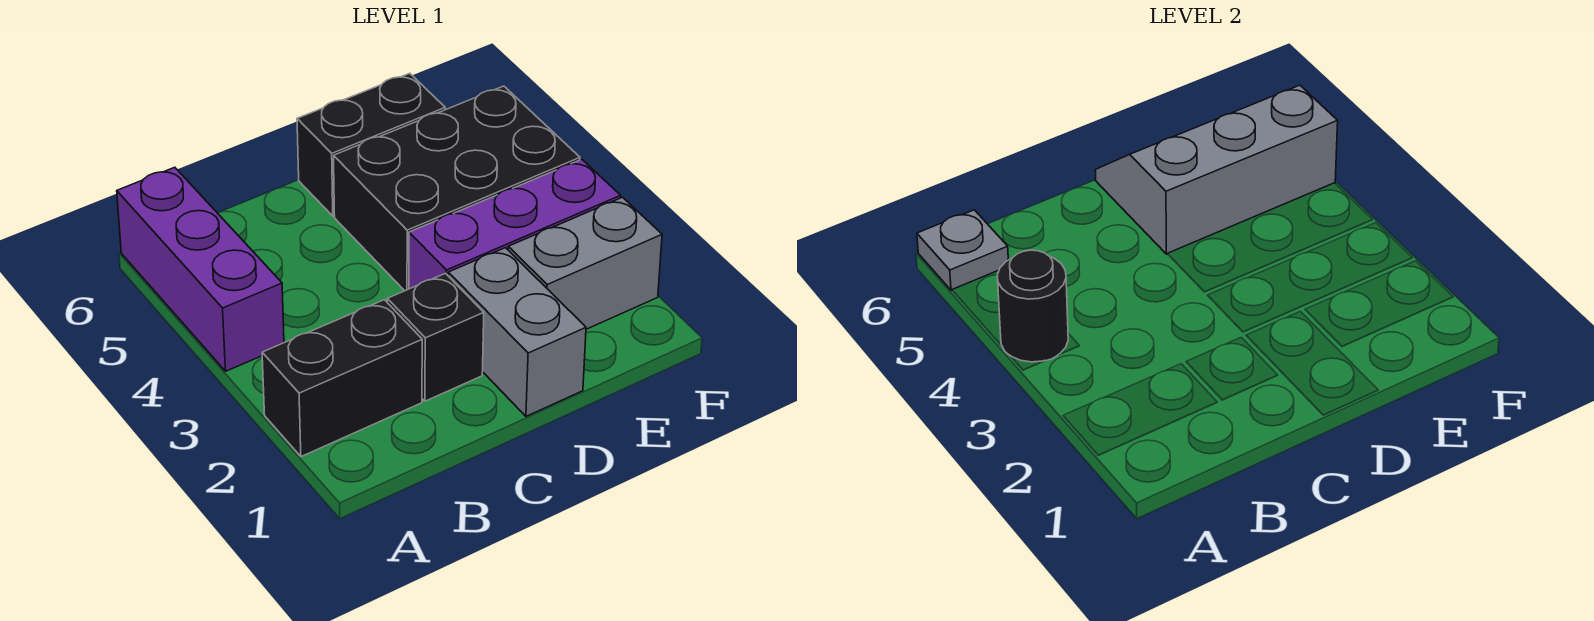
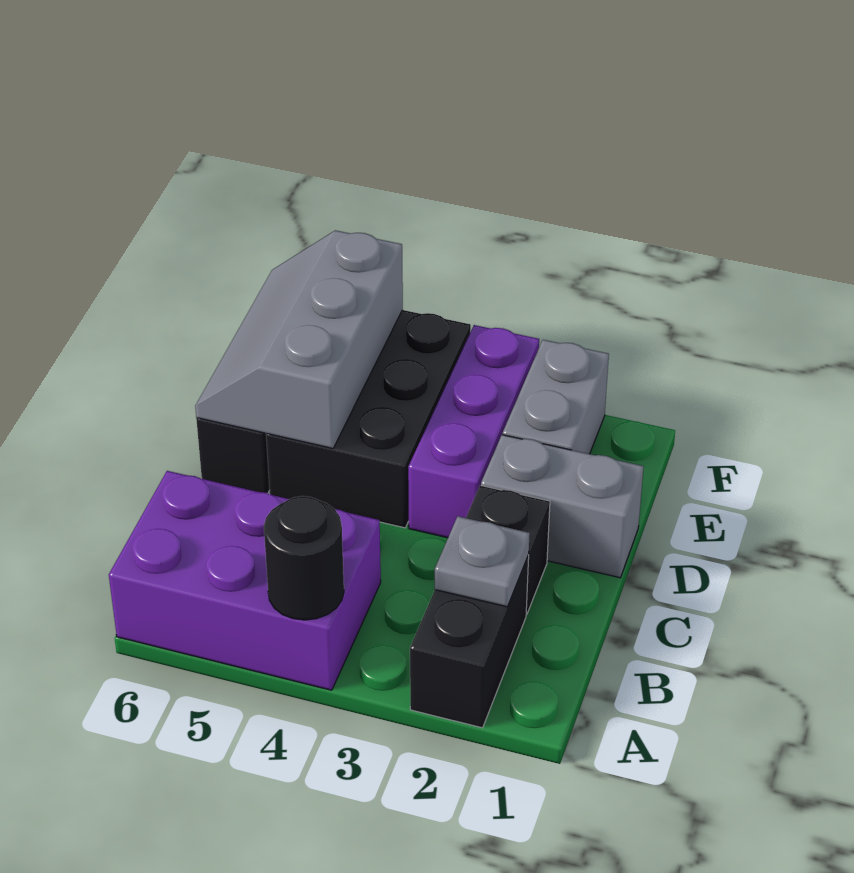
purple brick A4:A6 level 1 -> purple brick A4:B6 level 1
grey plate A6 level 2 -> grey plate B2 level 2

